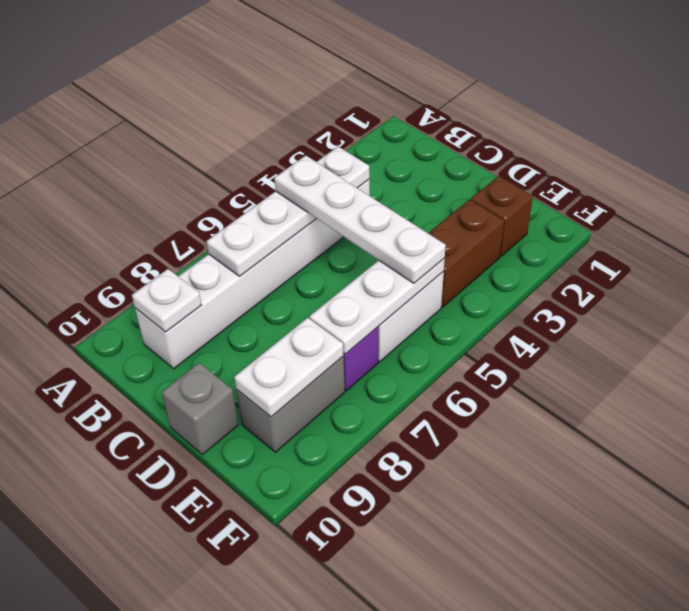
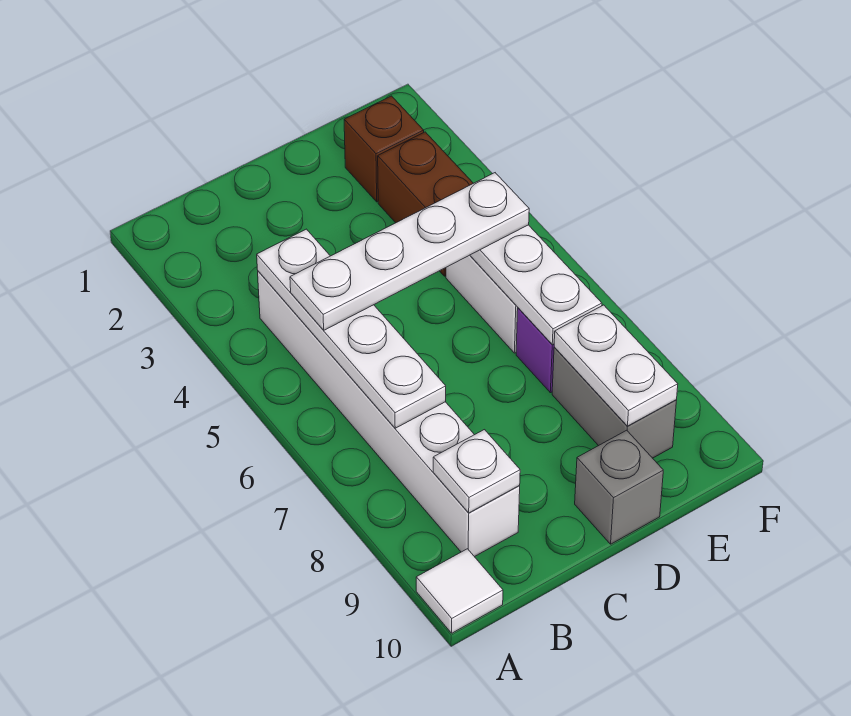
none -> white tile A10 level 1

